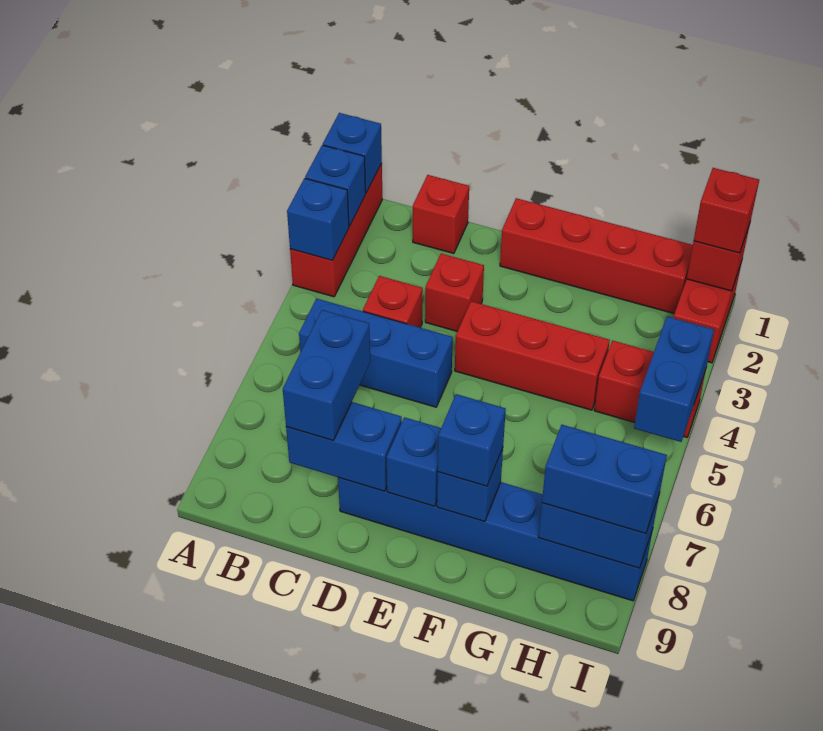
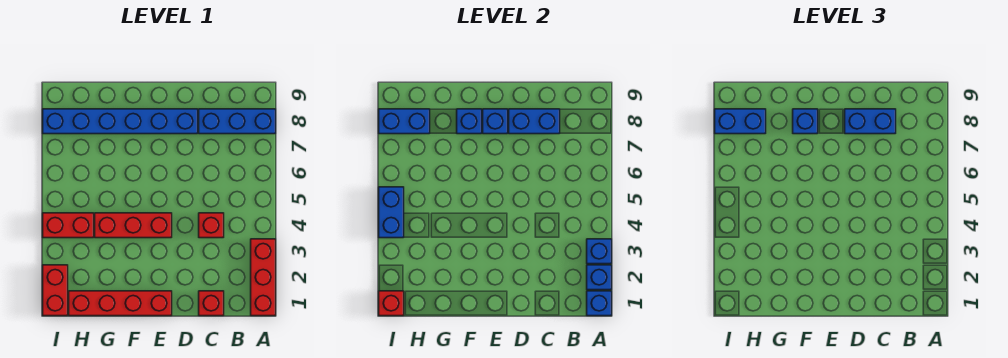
blue brick B5:D5 level 1 -> blue brick A8:C8 level 1
blue brick C7:C8 level 3 -> blue brick C8:D8 level 3
red brick D3 level 1 -> none
red brick I1 level 3 -> none

